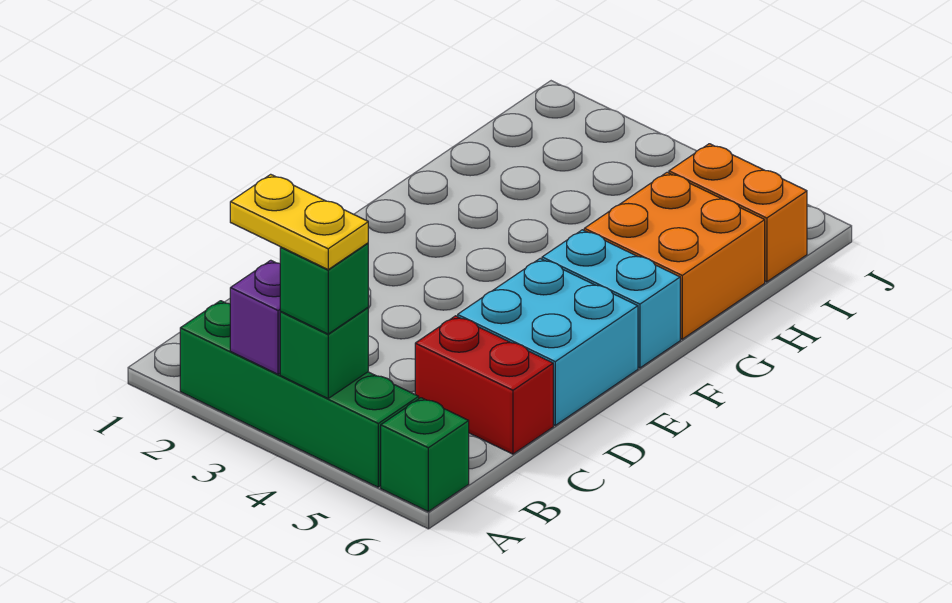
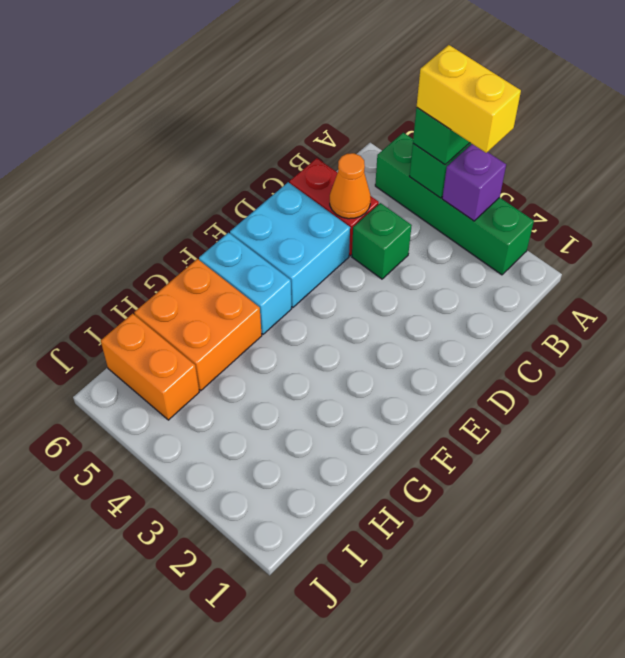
yellow plate A3:A4 level 4 -> yellow brick A3:A4 level 4
green brick A6 level 1 -> green brick C4 level 1
none -> orange cone C5 level 2

